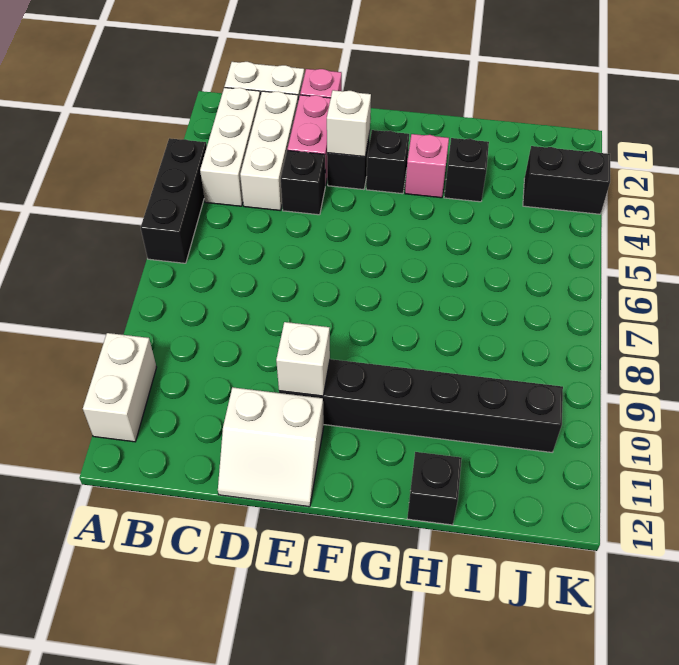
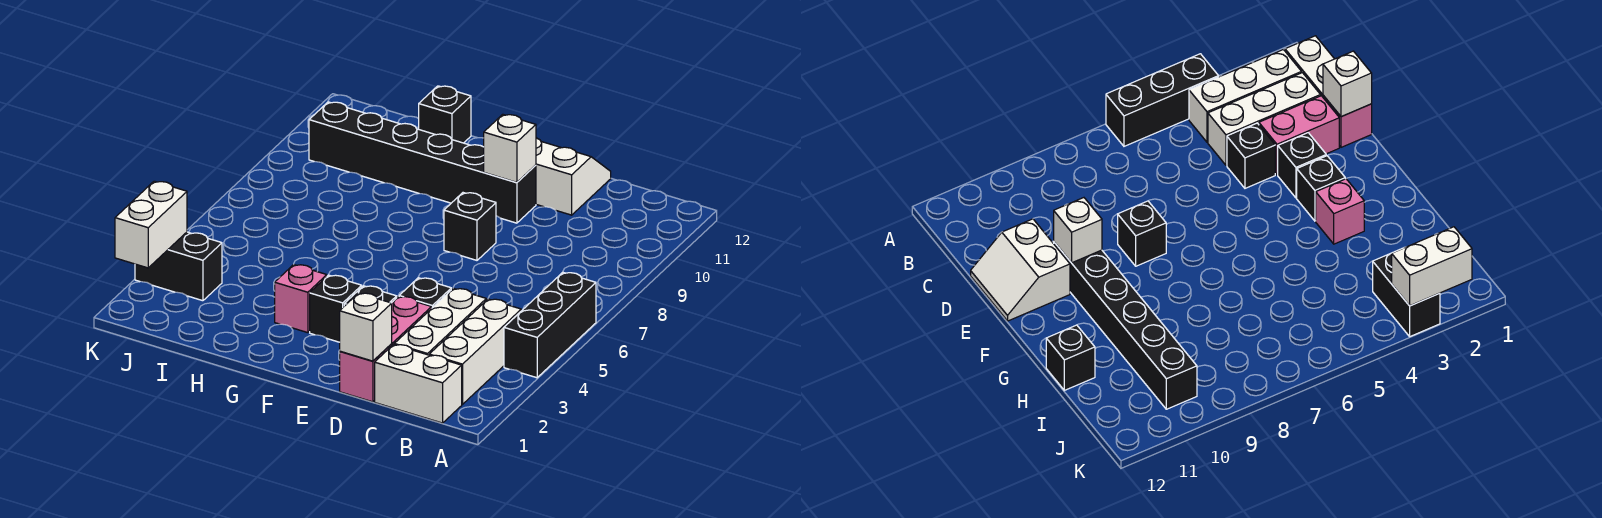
white brick A10:A11 level 1 -> white brick K2:K3 level 2
white brick E3 level 2 -> white brick D1 level 2
black brick H3 level 1 -> black brick E8 level 1

